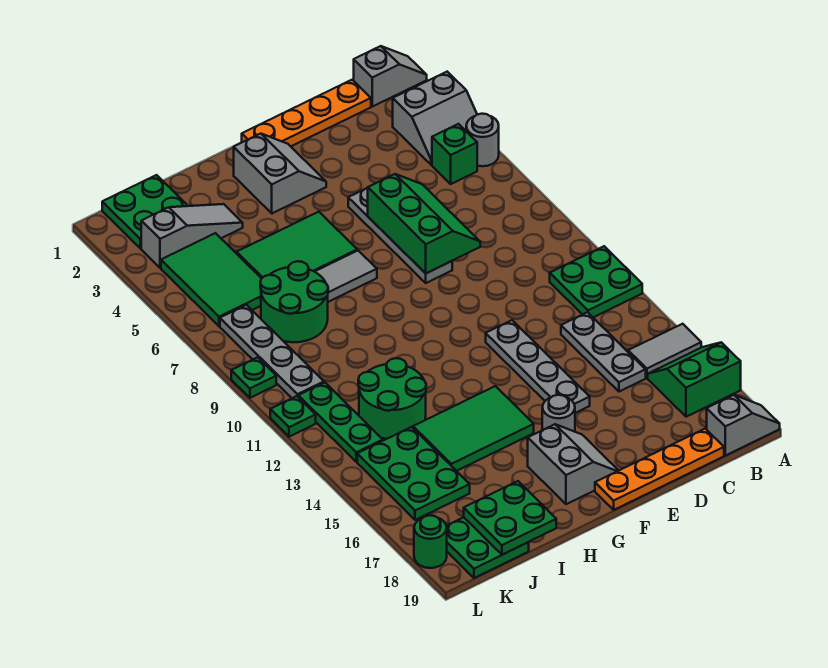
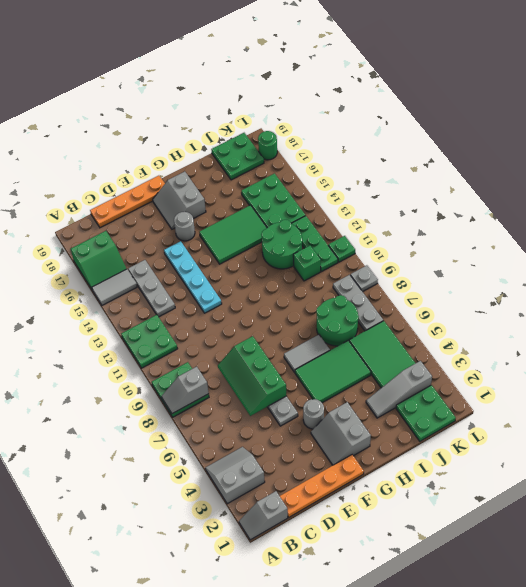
grey round brick A5 level 1 -> grey round brick F4 level 1
grey slope A19:B19 level 1 top B -> grey slope A8:B8 level 2 top B
green brick B5 level 1 -> green brick J11 level 1
grey plate E12:E15 level 1 -> cyan plate E12:E15 level 1
green plate I18:J19 level 2 -> green plate A8:B9 level 1
grey plate K7:K10 level 1 -> grey plate K7:K9 level 1
green plate L9 level 1 -> grey plate L9 level 1

